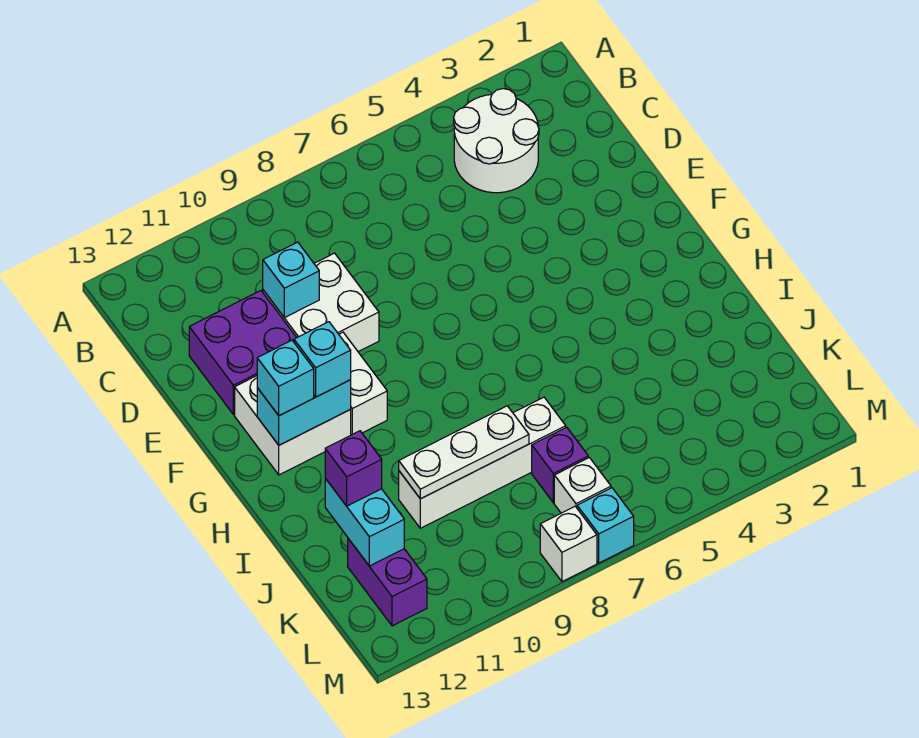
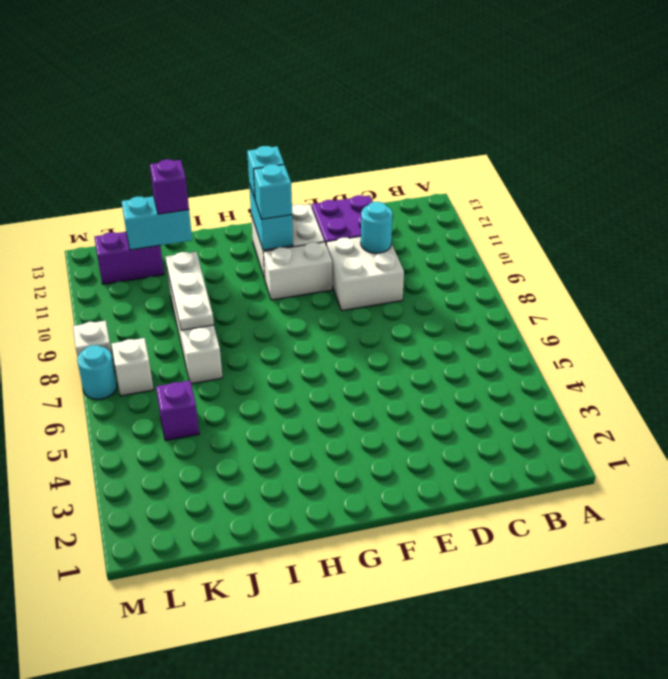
white round brick B3:C4 level 1 -> none
cyan brick D10 level 2 -> cyan round brick D10 level 2
purple brick K7 level 1 -> purple brick K5 level 1
cyan brick M7 level 1 -> cyan round brick M7 level 1

